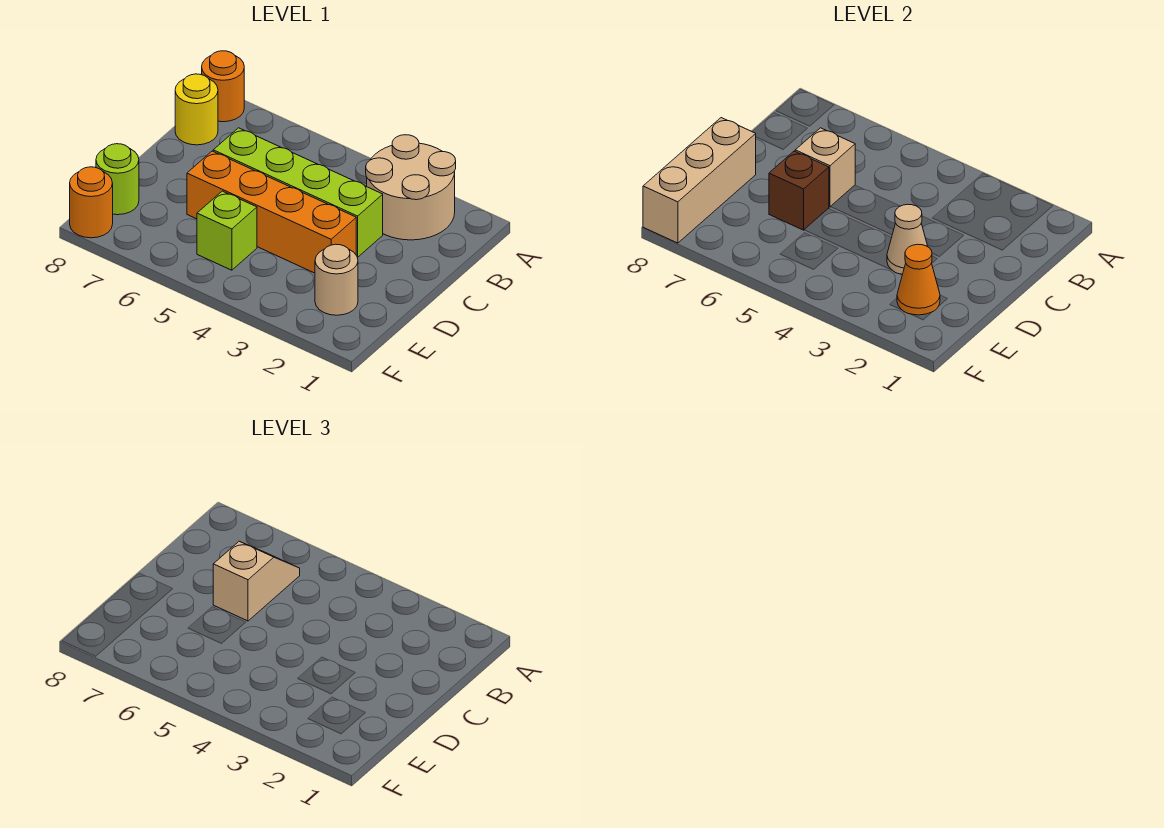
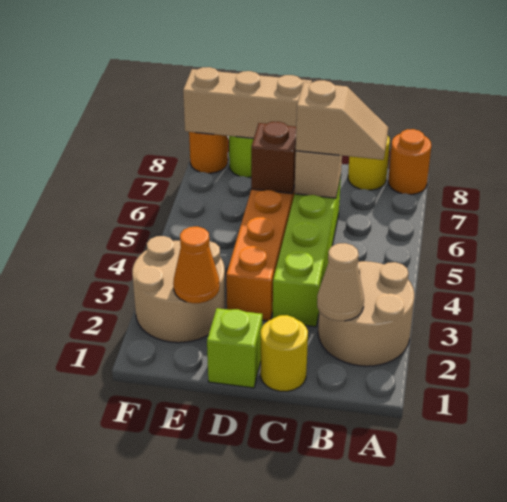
none -> yellow round brick C1 level 1
tan cone D3 level 2 -> tan cone B2 level 2
tan round brick E2 level 1 -> tan round brick E2:F3 level 1
lime brick E5 level 1 -> lime brick D1 level 1

